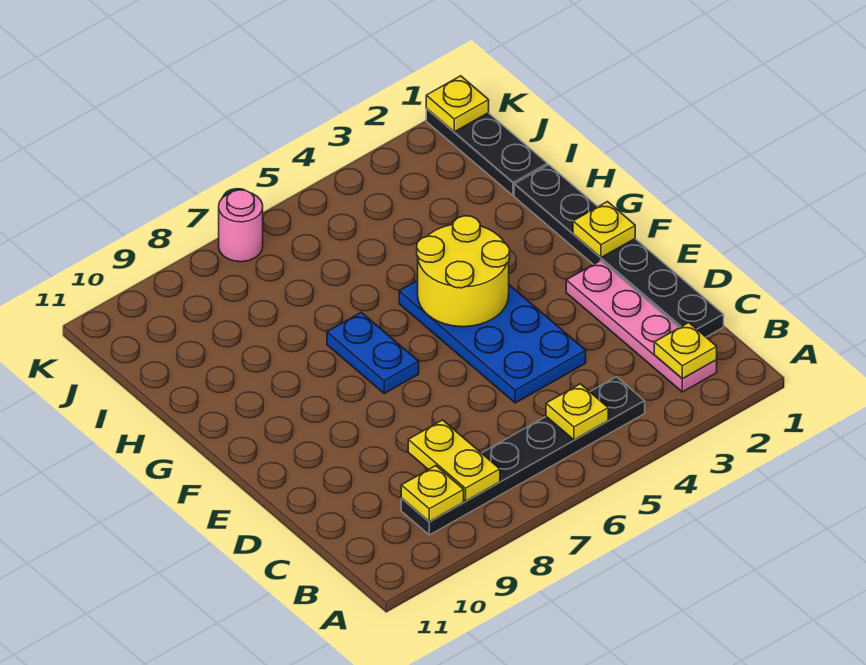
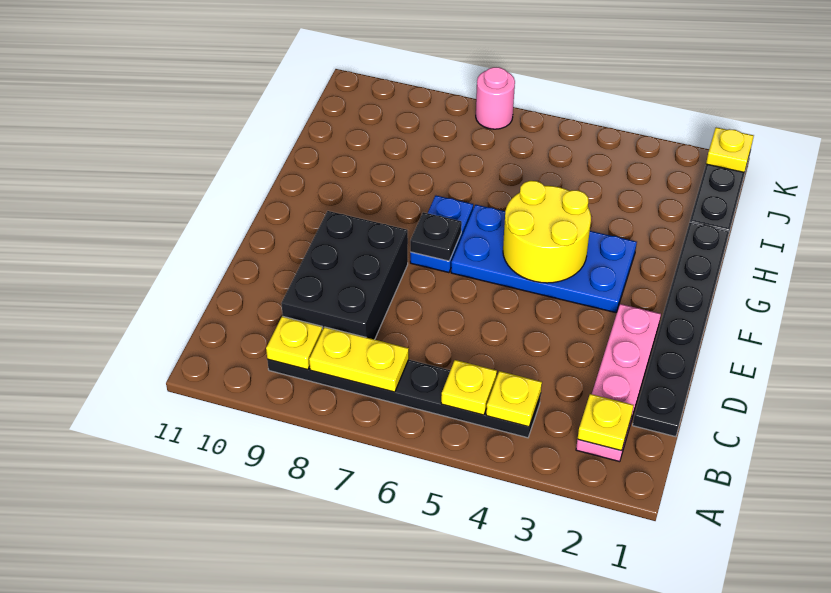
yellow plate B8:C8 level 2 -> yellow plate B7:B8 level 2
none -> black brick C8:E9 level 1
blue plate D4:G5 level 1 -> blue plate F3:G6 level 1
yellow plate F1 level 2 -> yellow plate B4 level 2
none -> black plate F7 level 2

